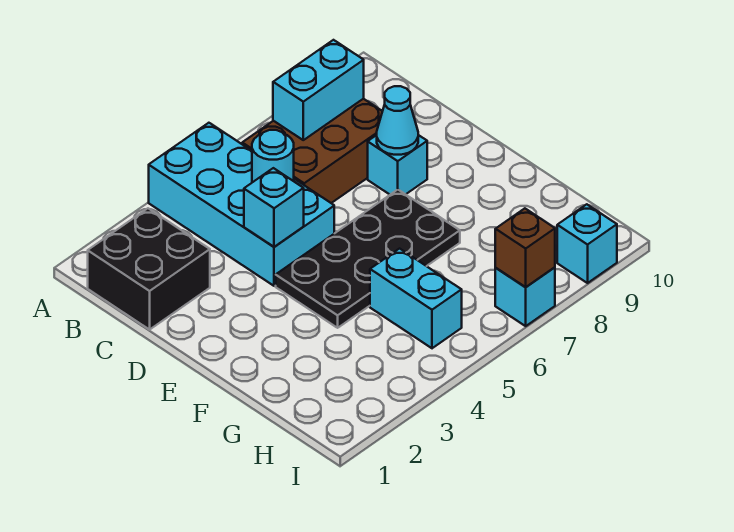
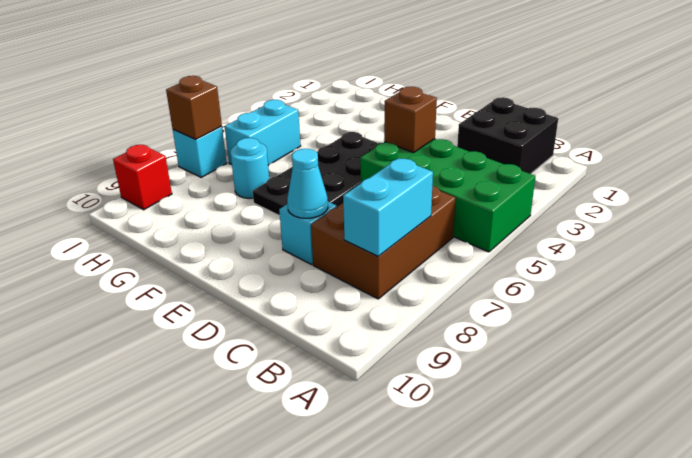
cyan brick A4:D5 level 1 -> green brick A4:D5 level 1
cyan round brick C5 level 2 -> cyan round brick G7 level 1
cyan brick D4 level 2 -> brown brick D4 level 2
cyan brick G5:H5 level 1 -> cyan brick H5:H6 level 1
cyan brick I9 level 1 -> red brick I9 level 1

